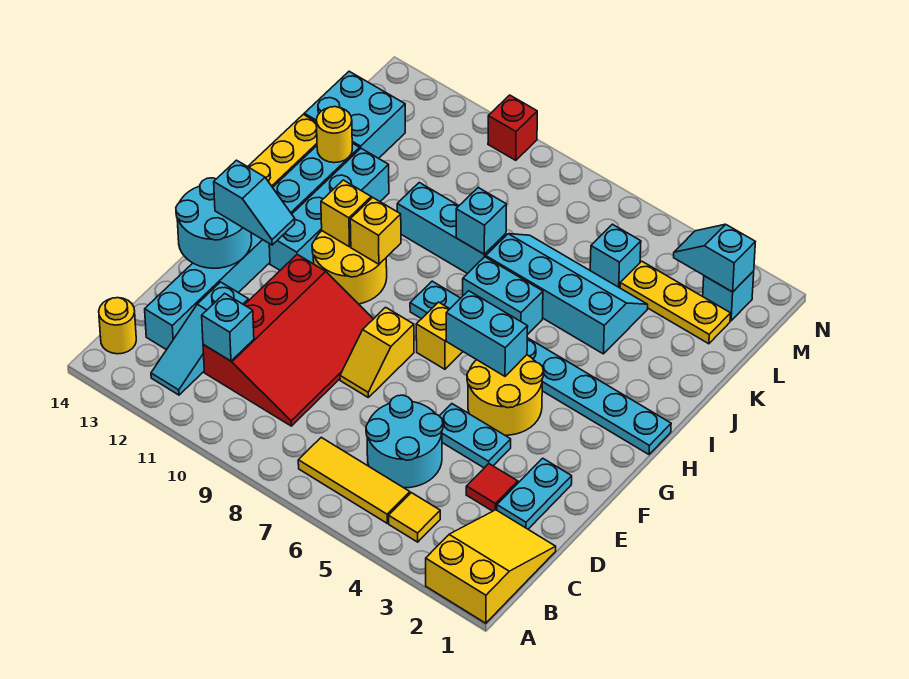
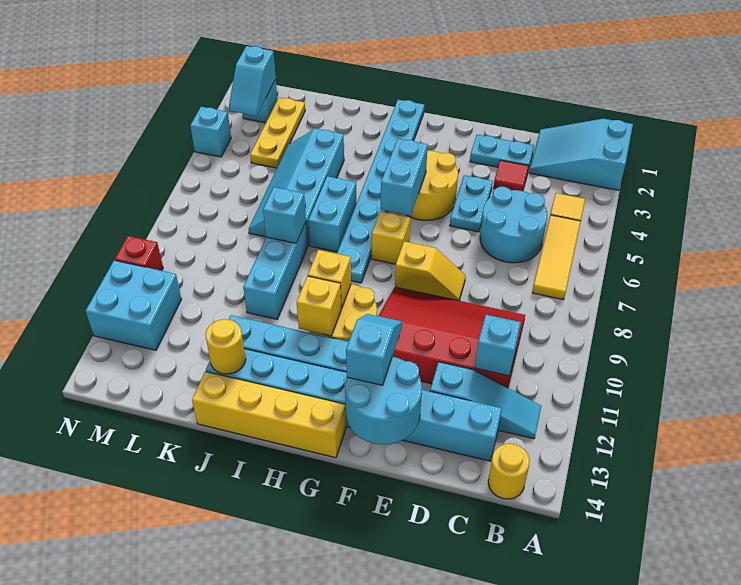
yellow slope A1:C2 level 1 top A -> cyan slope A1:C2 level 1 top A
cyan brick K13:L14 level 1 -> cyan brick M11:N12 level 1
cyan brick L5 level 1 -> cyan brick N4 level 1

